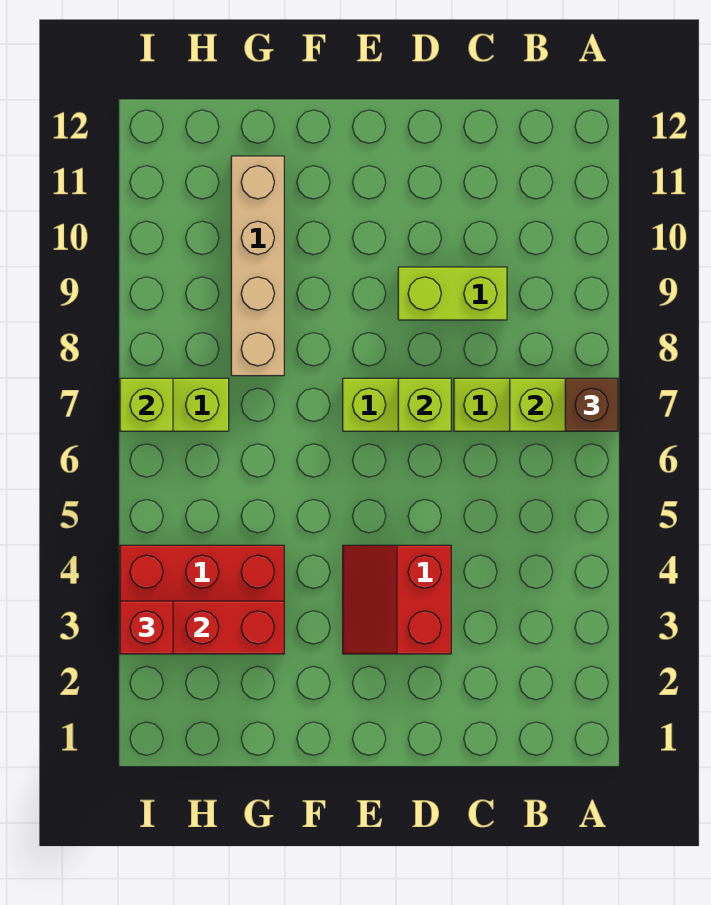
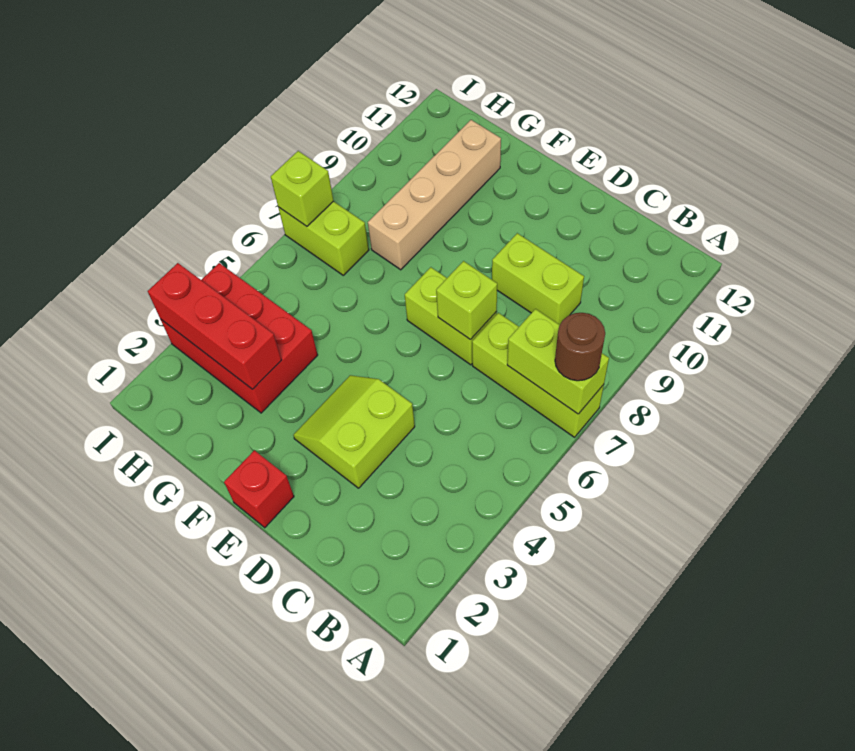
brown brick A7 level 3 -> brown round brick A7 level 3
red slope D3:E4 level 1 top D -> lime slope D3:E4 level 1 top D
red brick I3 level 3 -> red brick E1 level 1

